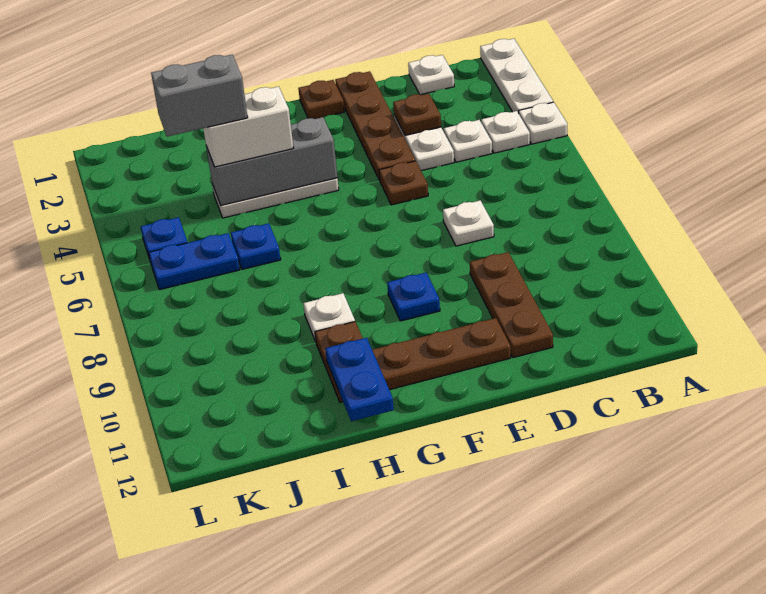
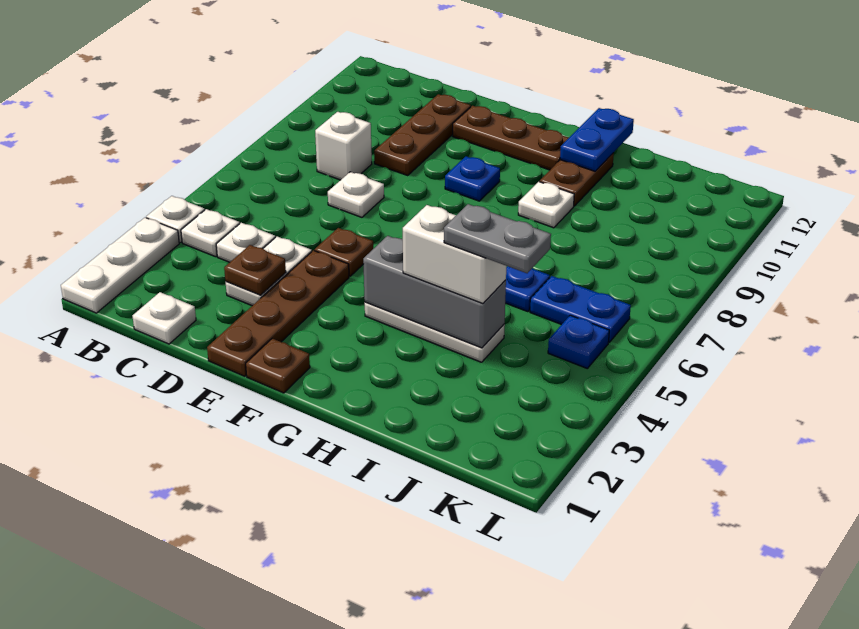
none -> white brick C8 level 1
grey brick I4:J4 level 4 -> grey plate I4:J4 level 4

